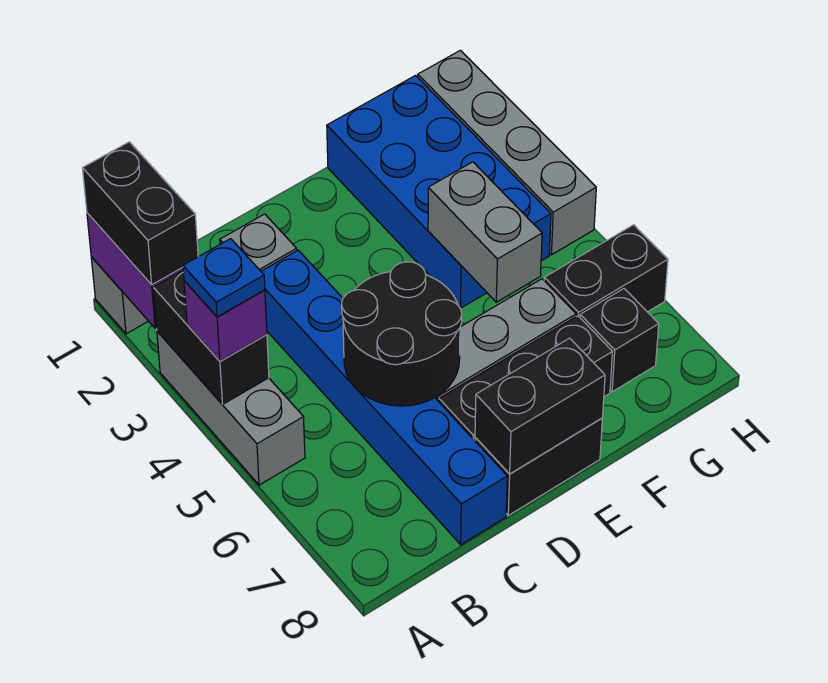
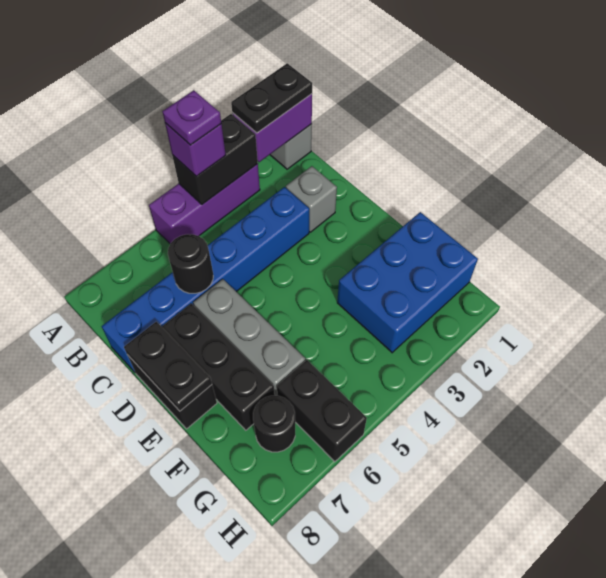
black brick A1:A2 level 3 -> black plate A1:A2 level 3
grey brick A3:A5 level 1 -> purple brick A3:A5 level 1
blue plate A4 level 4 -> purple plate A4 level 4
black round brick C5:D6 level 2 -> black round brick C6 level 2
black brick D8:E8 level 2 -> black plate D8:E8 level 2
blue brick F1:G4 level 1 -> blue brick F1:G3 level 1
grey brick F4:F5 level 2 -> none
black brick G7 level 1 -> black round brick G7 level 1
grey brick H1:H4 level 1 -> none

